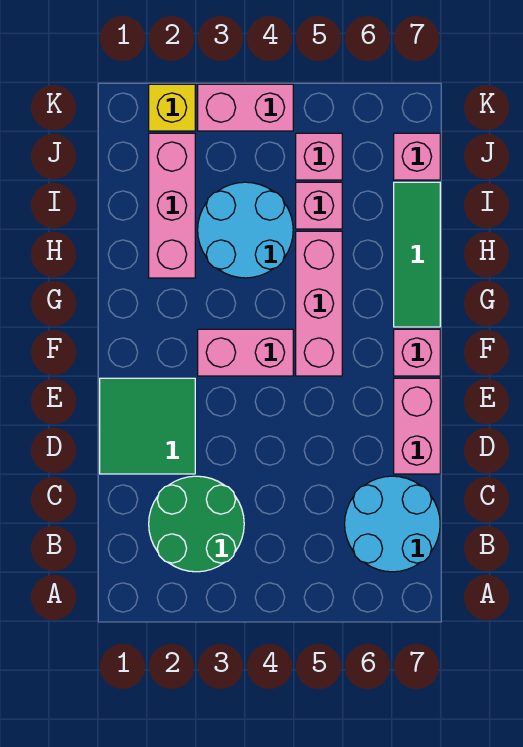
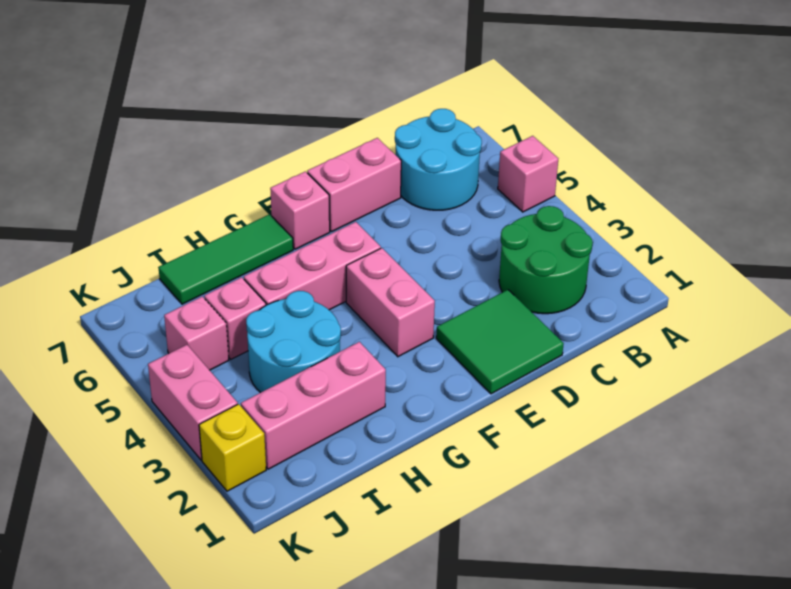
pink brick J7 level 1 -> pink brick A5 level 1

